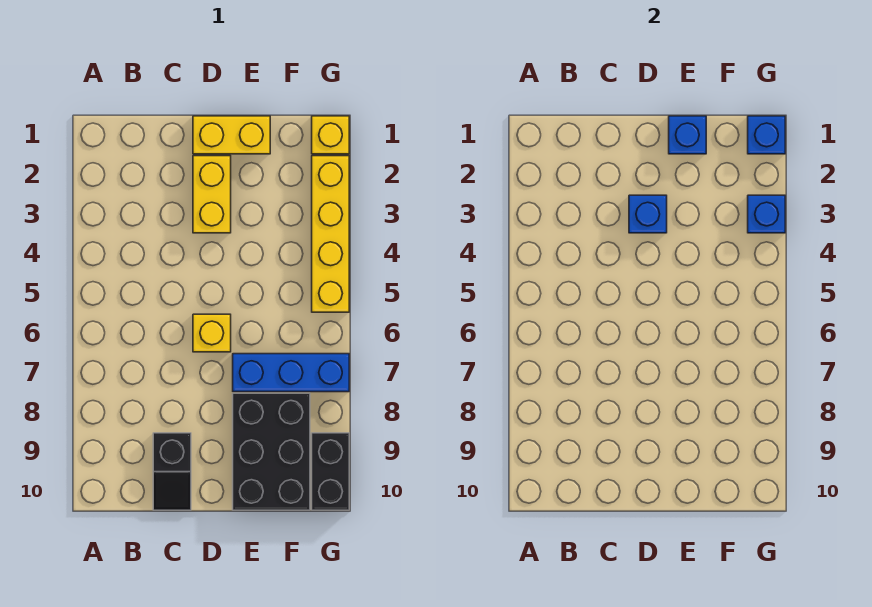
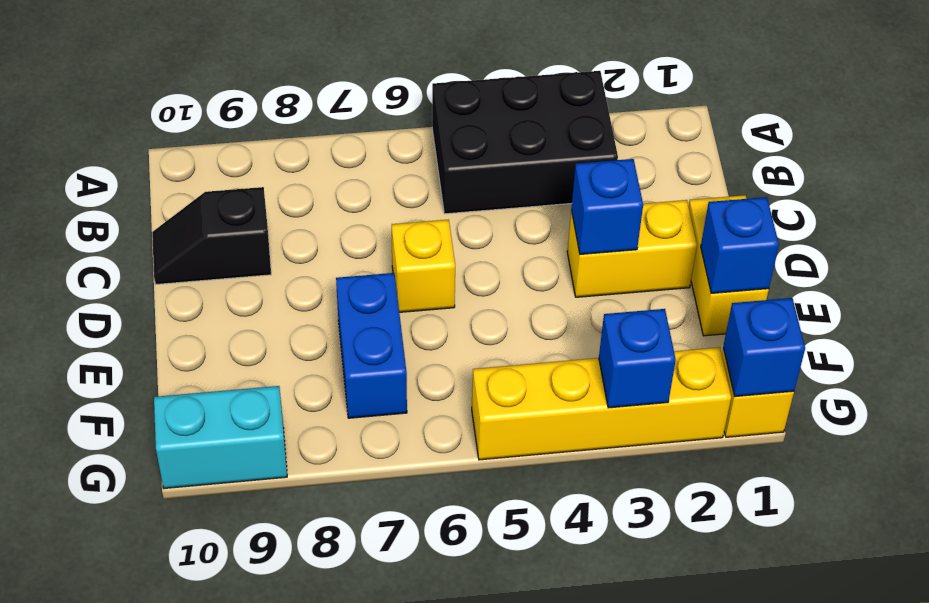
blue brick E7:G7 level 1 -> blue brick E7:F7 level 1
black brick E8:F10 level 1 -> black brick A3:B5 level 1
black brick G9:G10 level 1 -> cyan brick G9:G10 level 1

